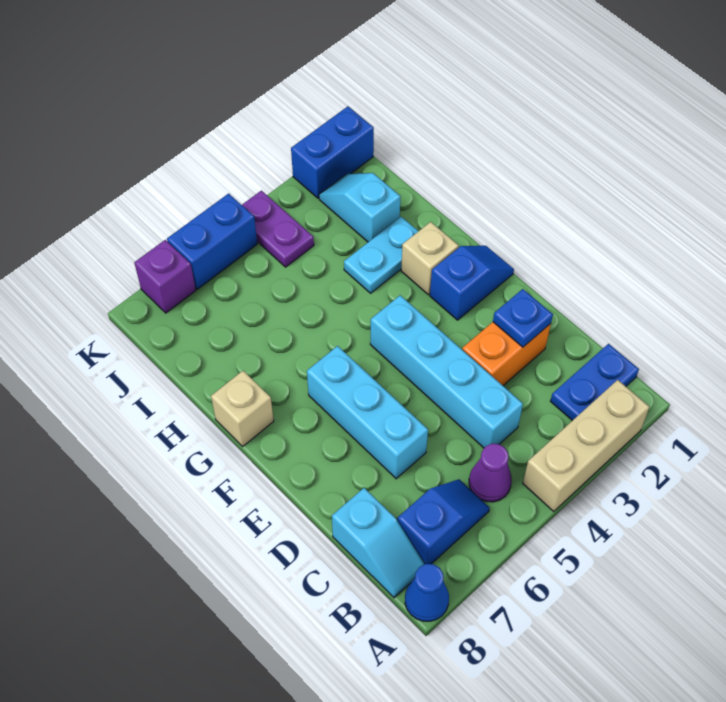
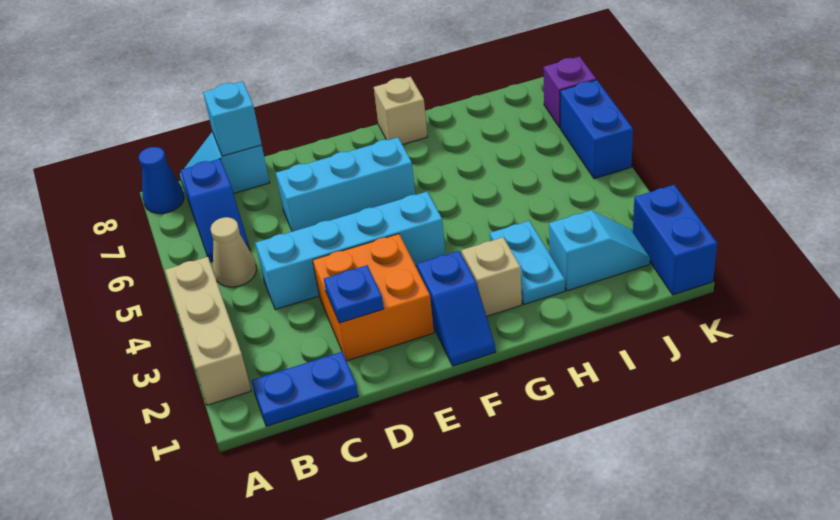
blue plate B1:B2 level 1 -> blue plate B1:C1 level 1
purple cone B5 level 1 -> tan cone B5 level 1
none -> cyan brick C8 level 2
orange brick D2:D3 level 1 -> orange brick D2:E3 level 1
purple plate J4:K4 level 1 -> none

